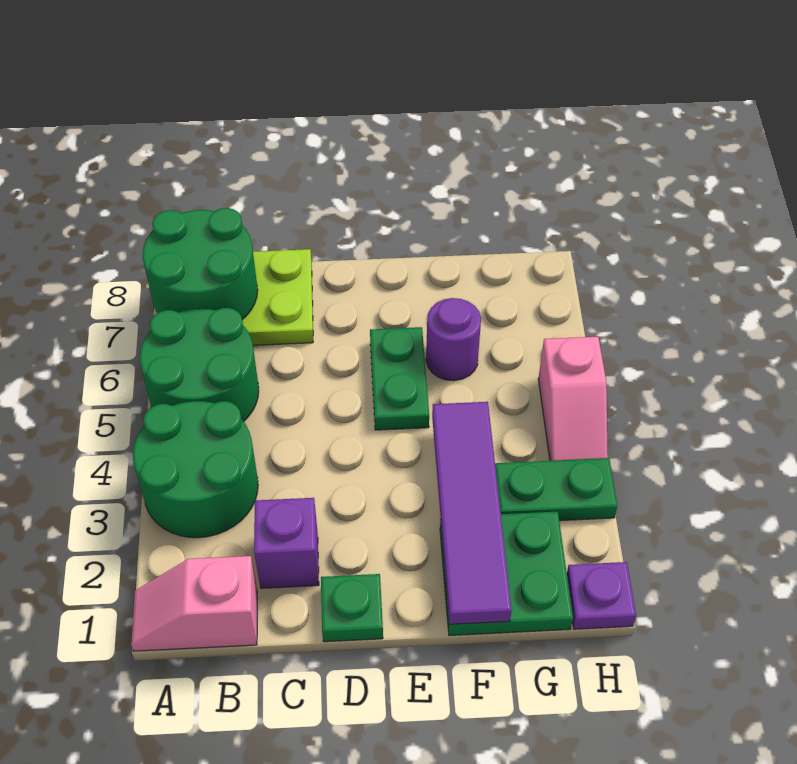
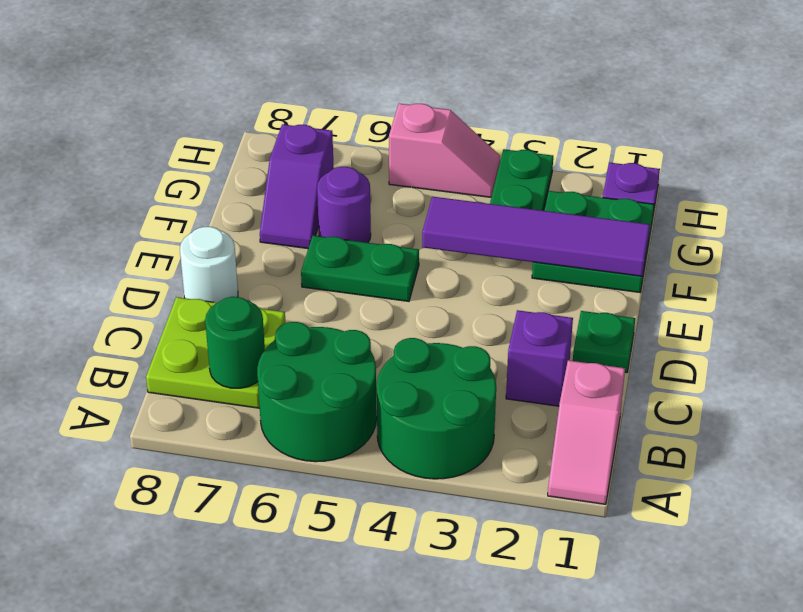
green round brick A7:B8 level 2 -> green round brick B7 level 2
none -> white round brick D8 level 1
none -> purple slope F7:G7 level 1 top G

